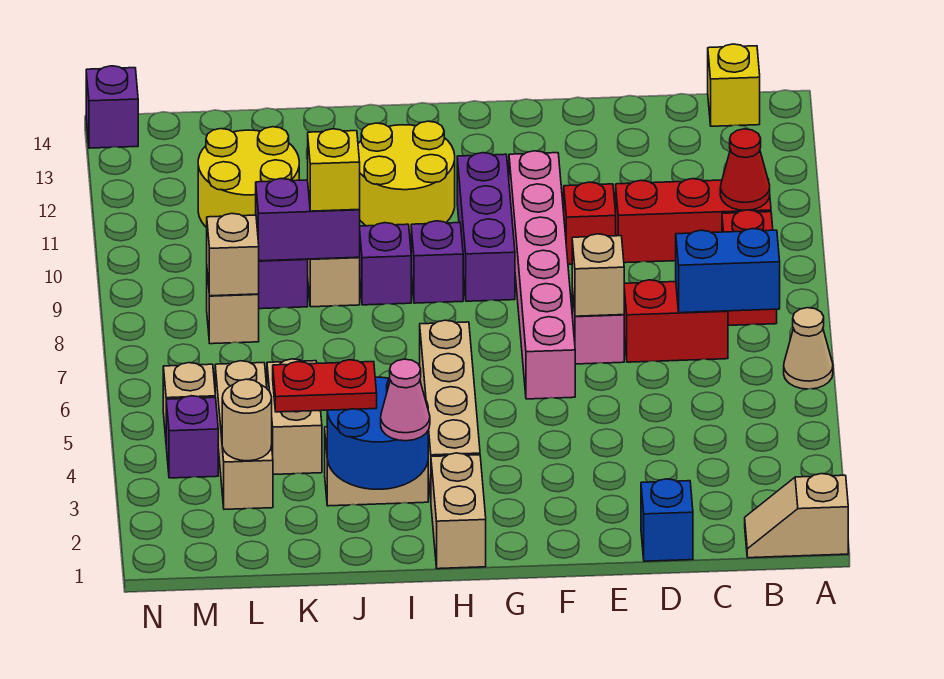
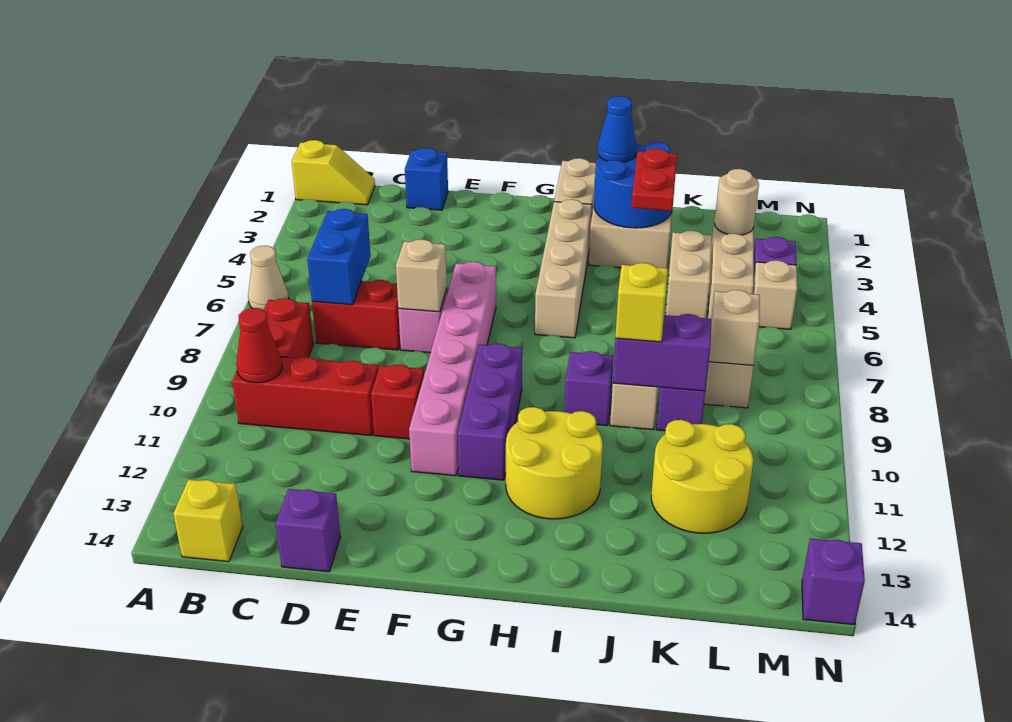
tan slope A1:B1 level 1 top A -> yellow slope A1:B1 level 1 top A
blue brick B7:C7 level 2 -> blue brick C6:C7 level 2
purple brick H9 level 1 -> purple brick D14 level 1
pink cone I2 level 3 -> blue cone I2 level 3
red plate J3:K3 level 3 -> red plate J3:J4 level 3

